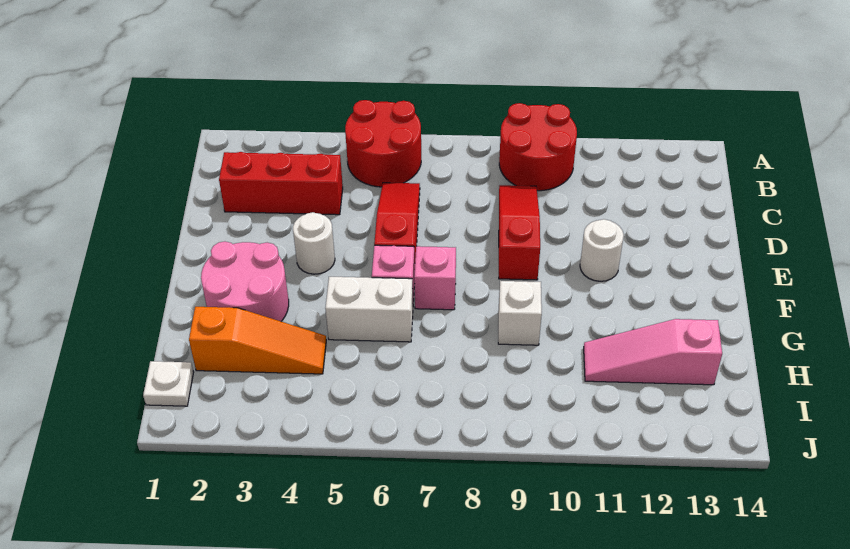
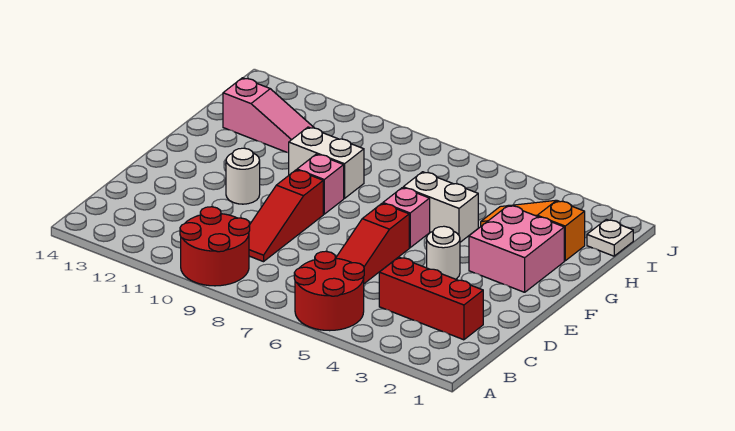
pink round brick F2:G3 level 1 -> pink brick F2:G3 level 1
pink brick F7 level 1 -> pink brick F9 level 1
white brick G9 level 1 -> white brick G9:G10 level 1

